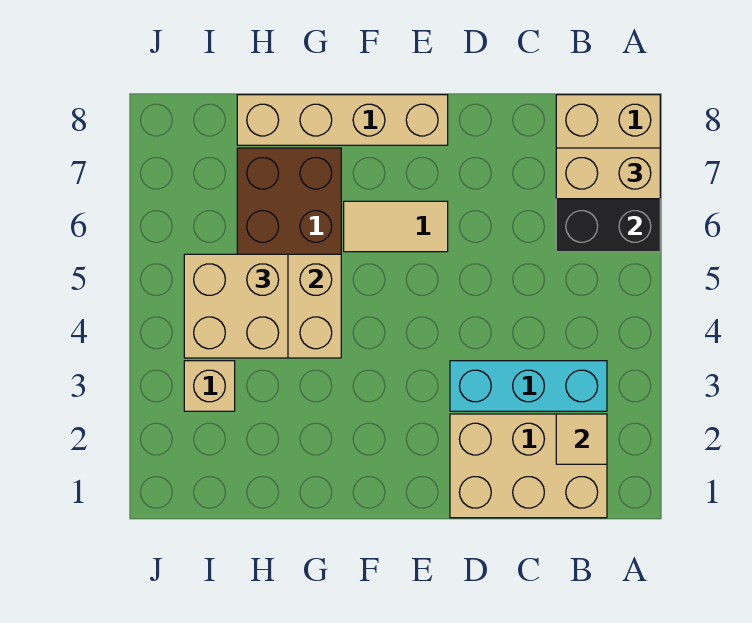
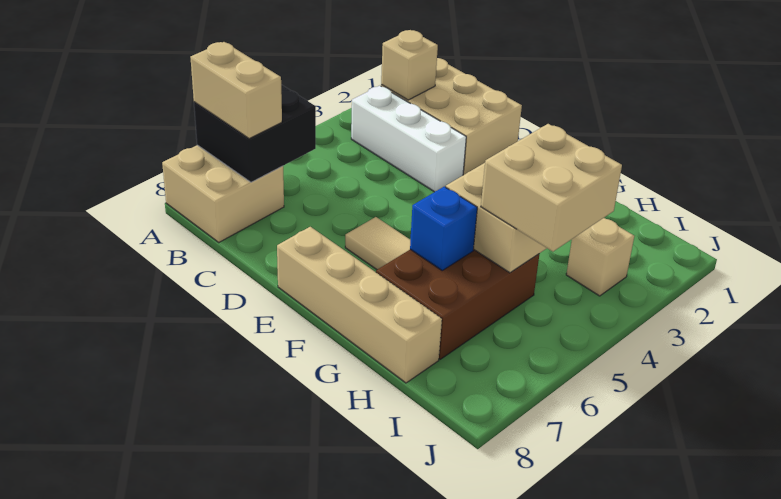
tan tile B2 level 2 -> tan brick B2 level 2
cyan brick B3:D3 level 1 -> white brick B3:D3 level 1
none -> blue brick G6 level 2

